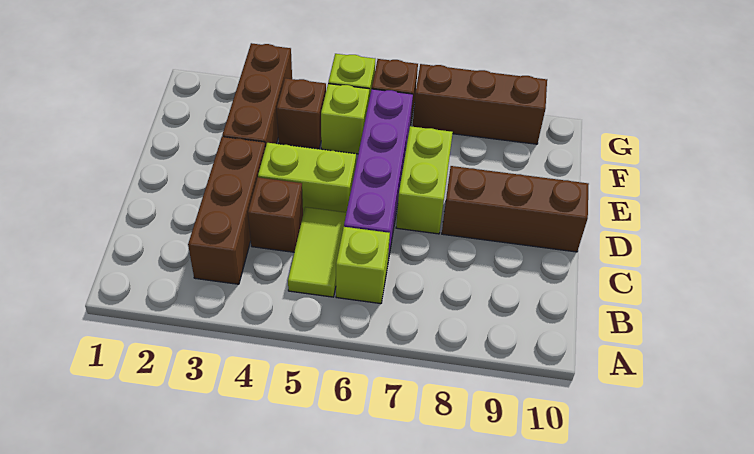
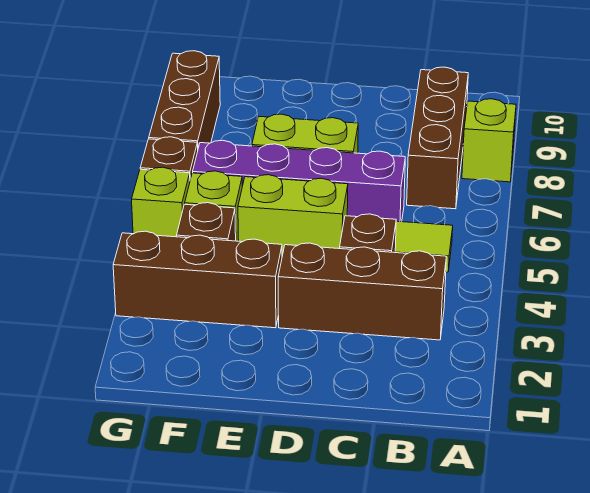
lime brick B6 level 1 -> lime brick A8 level 1
lime brick D4:D5 level 1 -> lime brick D5:E5 level 1
brown brick D8:D10 level 1 -> brown brick B7:B9 level 1

